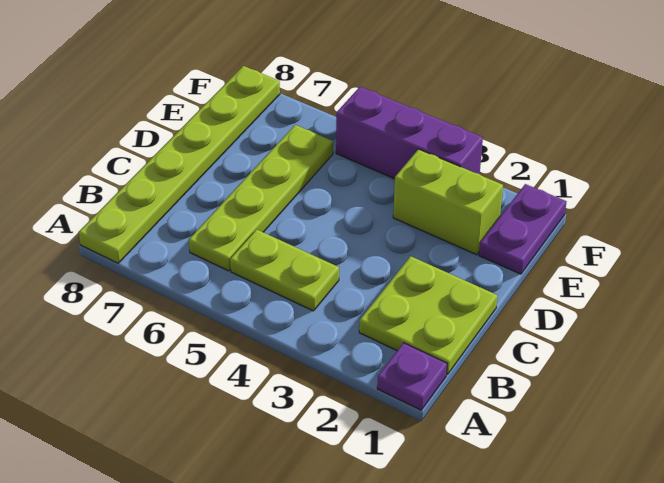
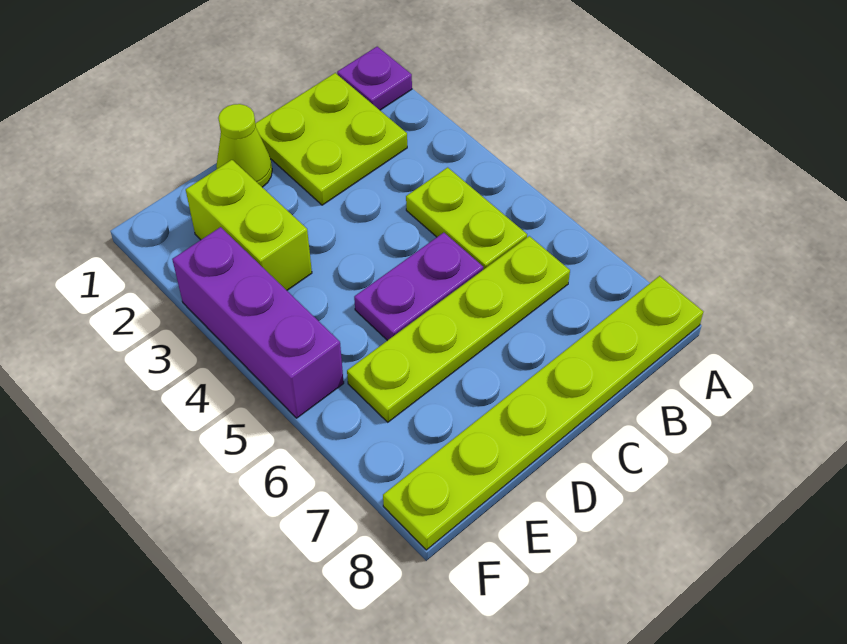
none -> lime cone D1 level 1
purple plate E1:F1 level 1 -> purple plate C5:D5 level 1

